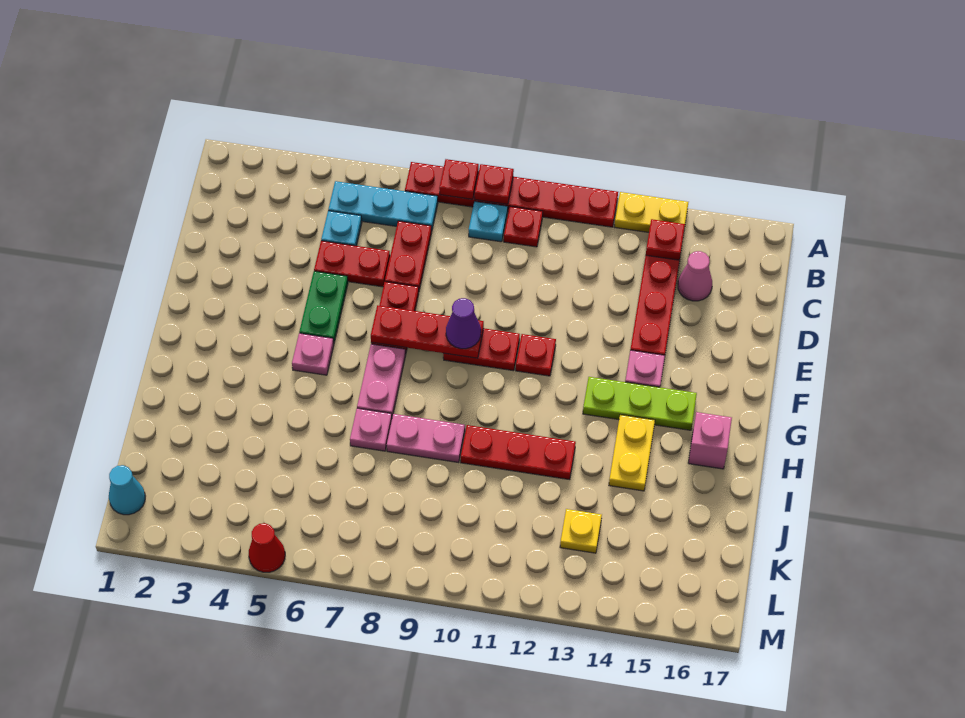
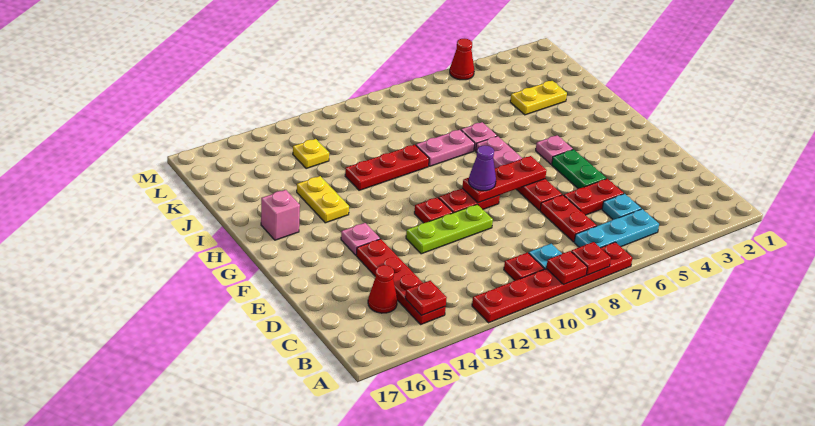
yellow plate A13:A14 level 1 -> yellow plate J3:J4 level 1
pink cone C15 level 1 -> red cone C15 level 1
lime plate G13:G15 level 1 -> lime plate E10:E12 level 1
cyan cone L1 level 1 -> none

